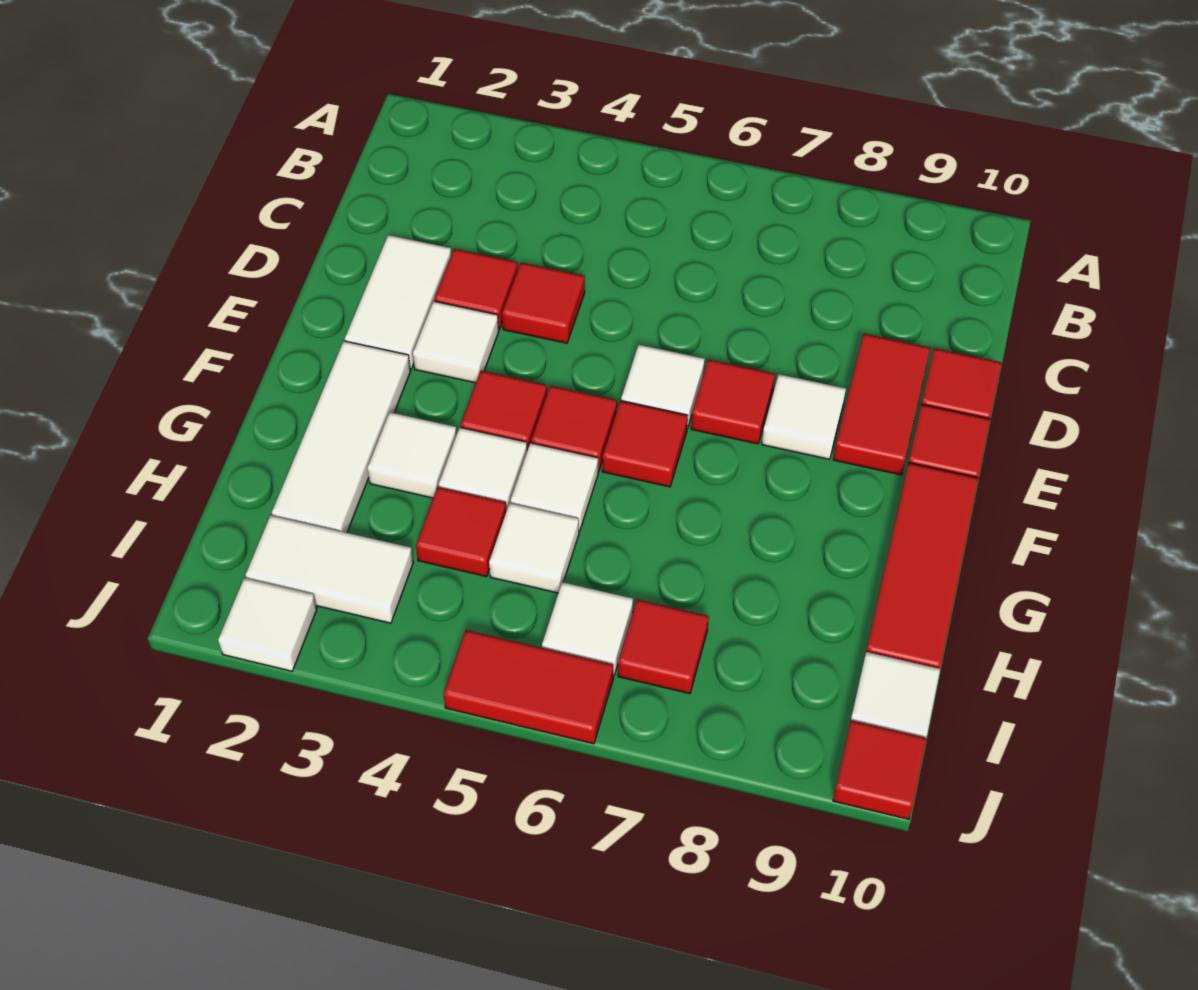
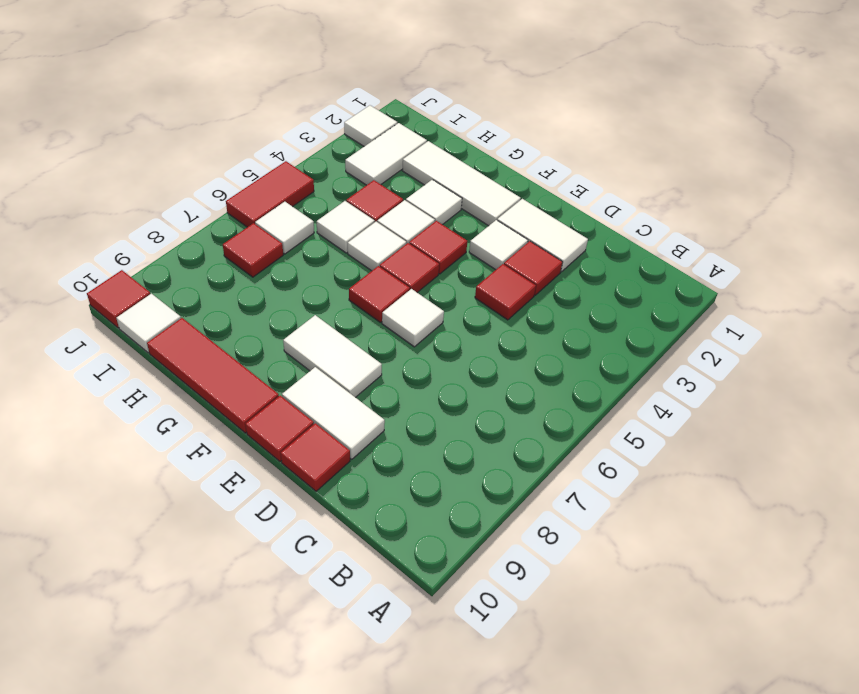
red tile D9:E9 level 1 -> white tile D9:E9 level 1
red tile E7 level 1 -> none
white tile E8 level 1 -> white tile E8:F8 level 1

